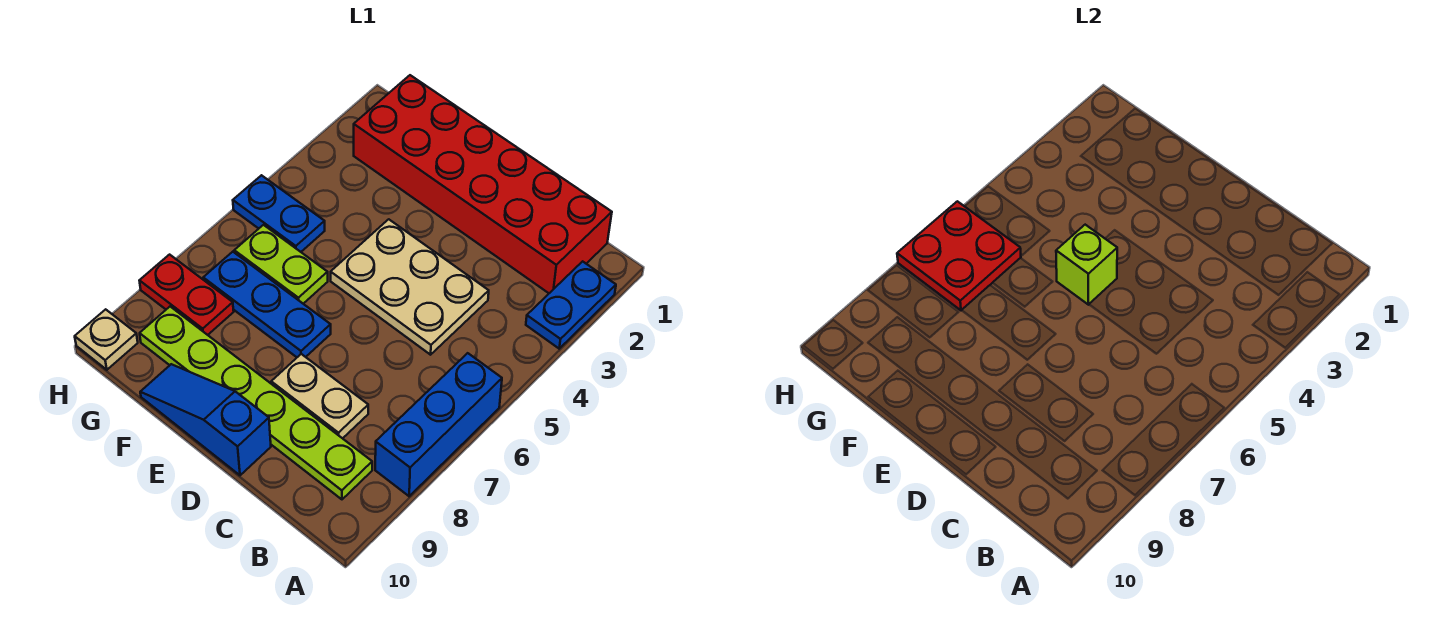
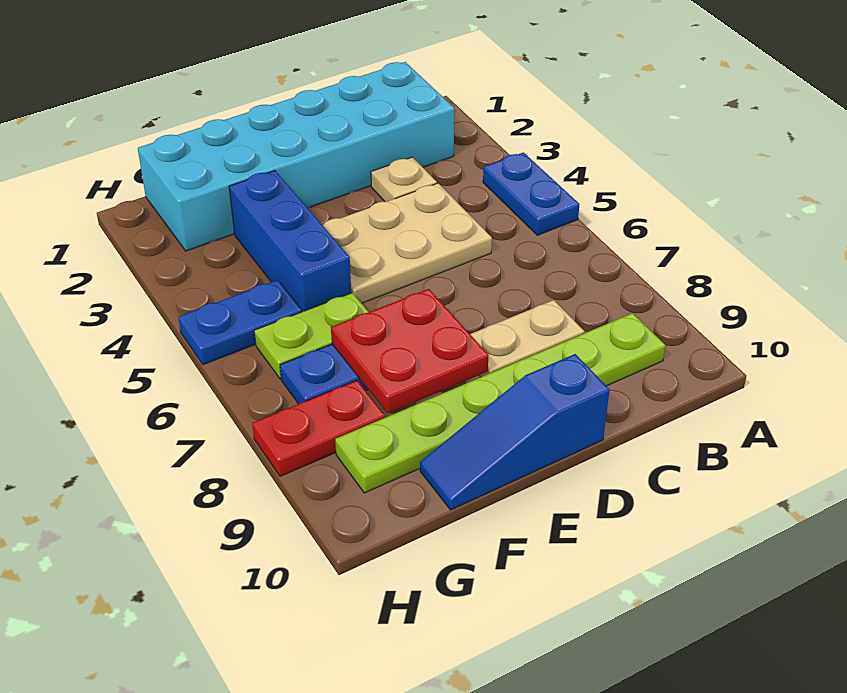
blue plate A2:A3 level 1 -> blue plate A4:A5 level 1
blue brick A6:A8 level 1 -> blue brick F3:F5 level 1
red brick B1:G2 level 1 -> cyan brick B1:G2 level 1
lime brick E5 level 2 -> none
red plate G6:H7 level 2 -> red plate E7:F8 level 2
tan plate H10 level 1 -> tan plate C3 level 1

